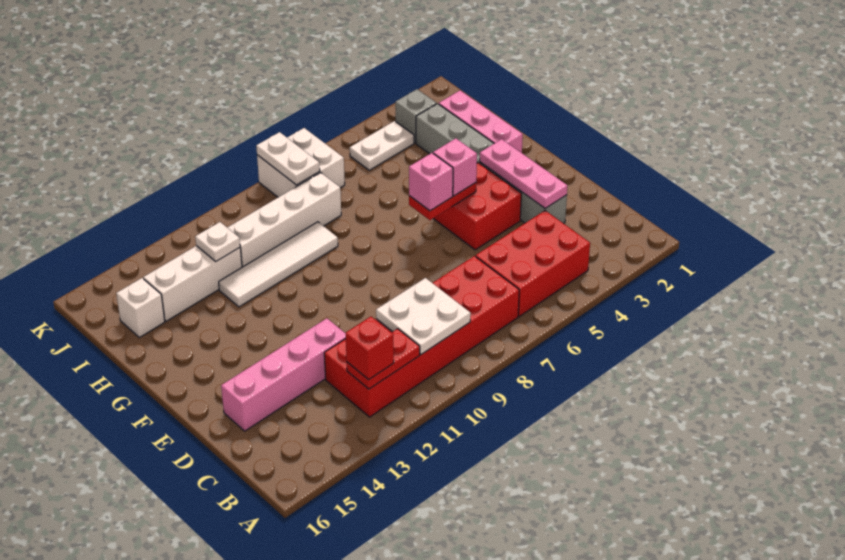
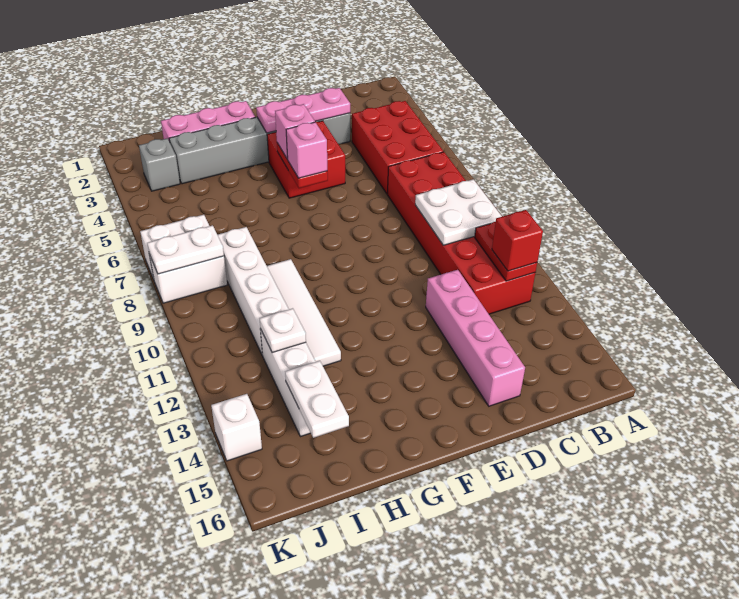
white brick I15 level 1 -> white brick K14 level 1
white plate J4:J5 level 1 -> white plate I14:I15 level 2

